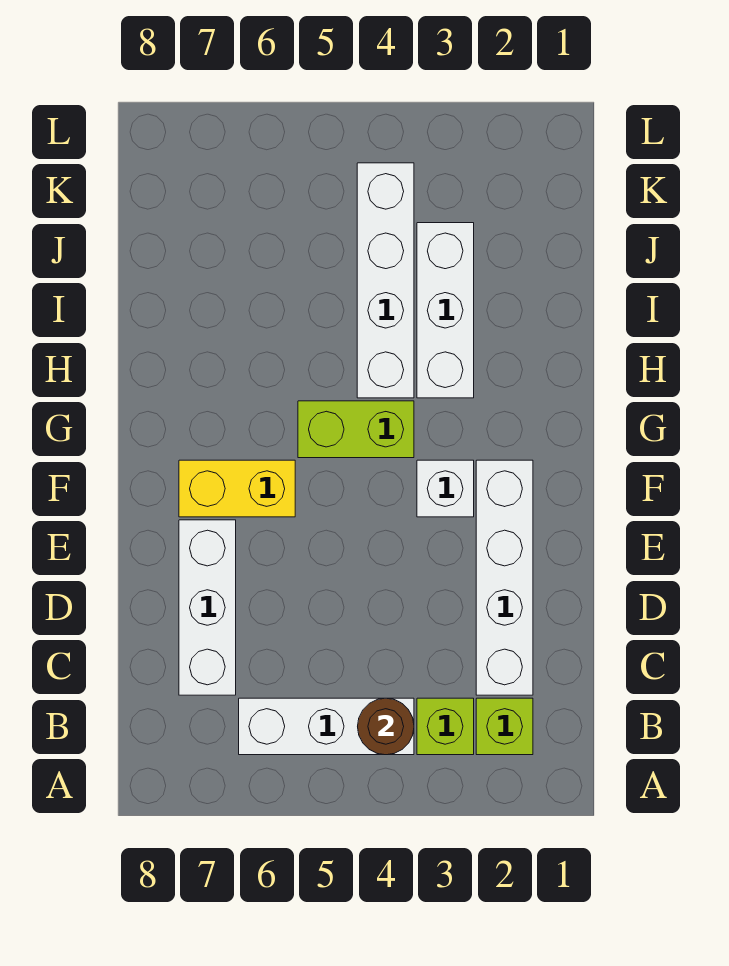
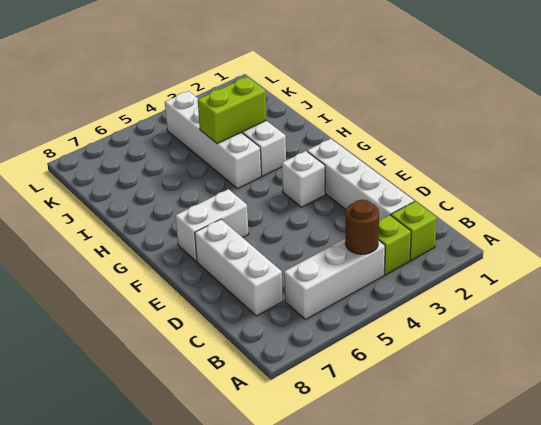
yellow brick F6:F7 level 1 -> white brick F6:F7 level 1
lime brick G4:G5 level 1 -> lime brick I3:I4 level 2

